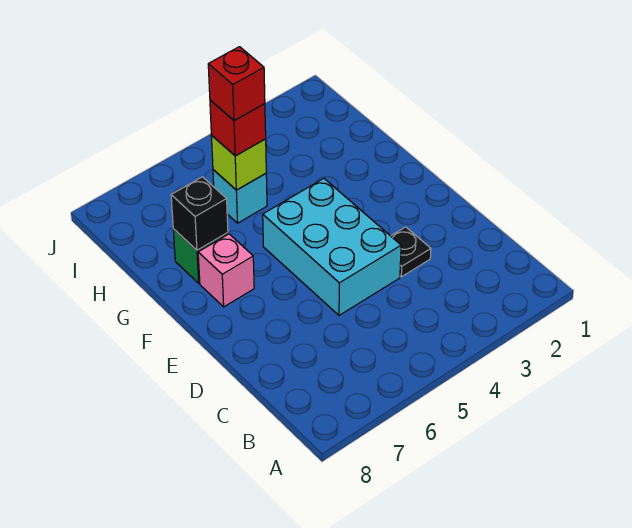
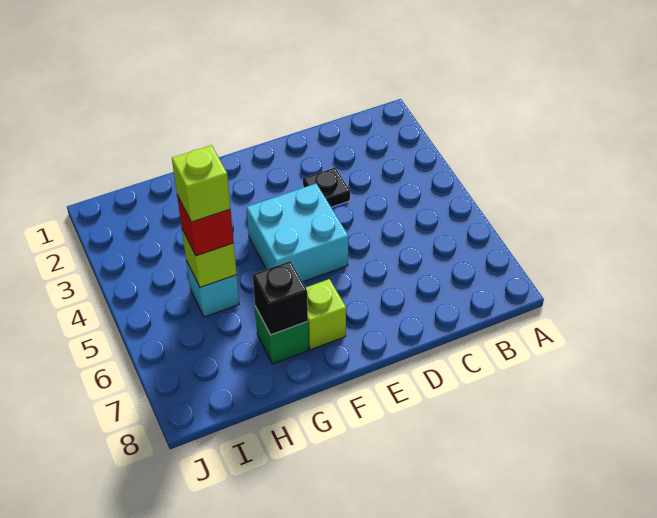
cyan brick D4:F5 level 1 -> cyan brick E4:F5 level 1
pink brick F7 level 1 -> lime brick F7 level 1
red brick H5 level 4 -> lime brick H5 level 4

